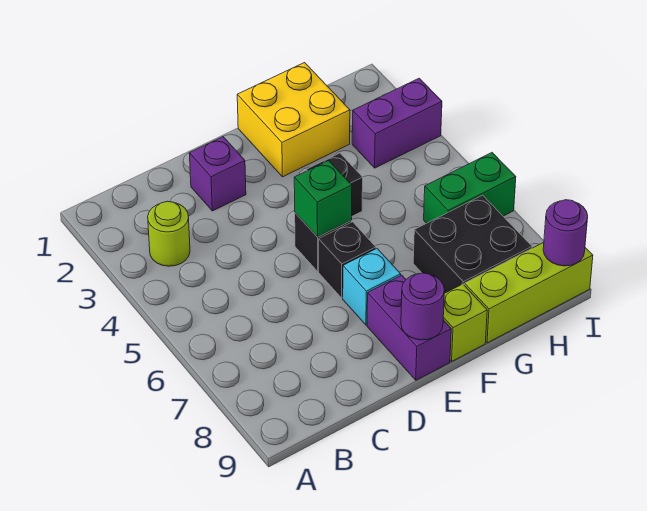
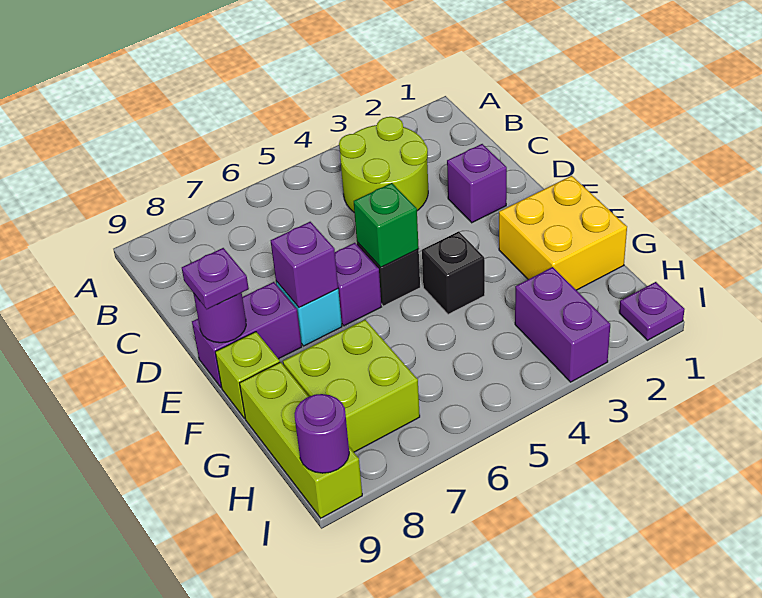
lime round brick B3 level 1 -> lime round brick B3:C4 level 1
black brick E6 level 1 -> purple brick E6 level 1
none -> purple brick E7 level 2
none -> purple plate E9 level 3
black brick G7:H8 level 1 -> lime brick G7:H8 level 1
green brick H6:I6 level 1 -> none
none -> purple plate I1 level 1

